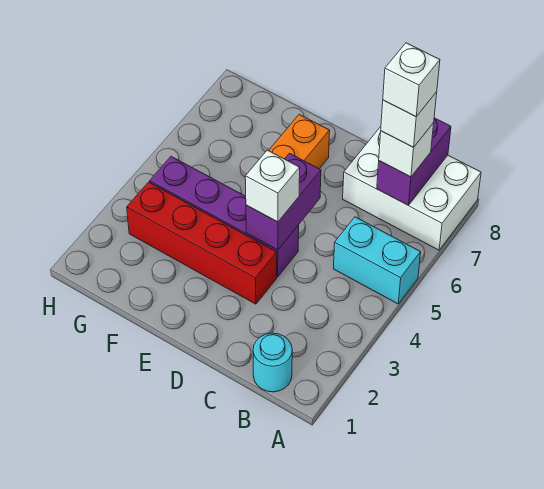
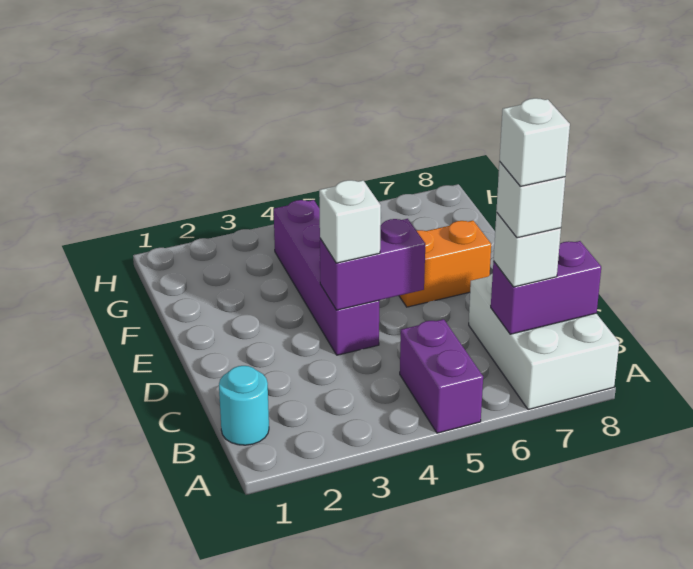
cyan brick A5:B5 level 1 -> purple brick A5:B5 level 1
red brick D3:G3 level 1 -> none

